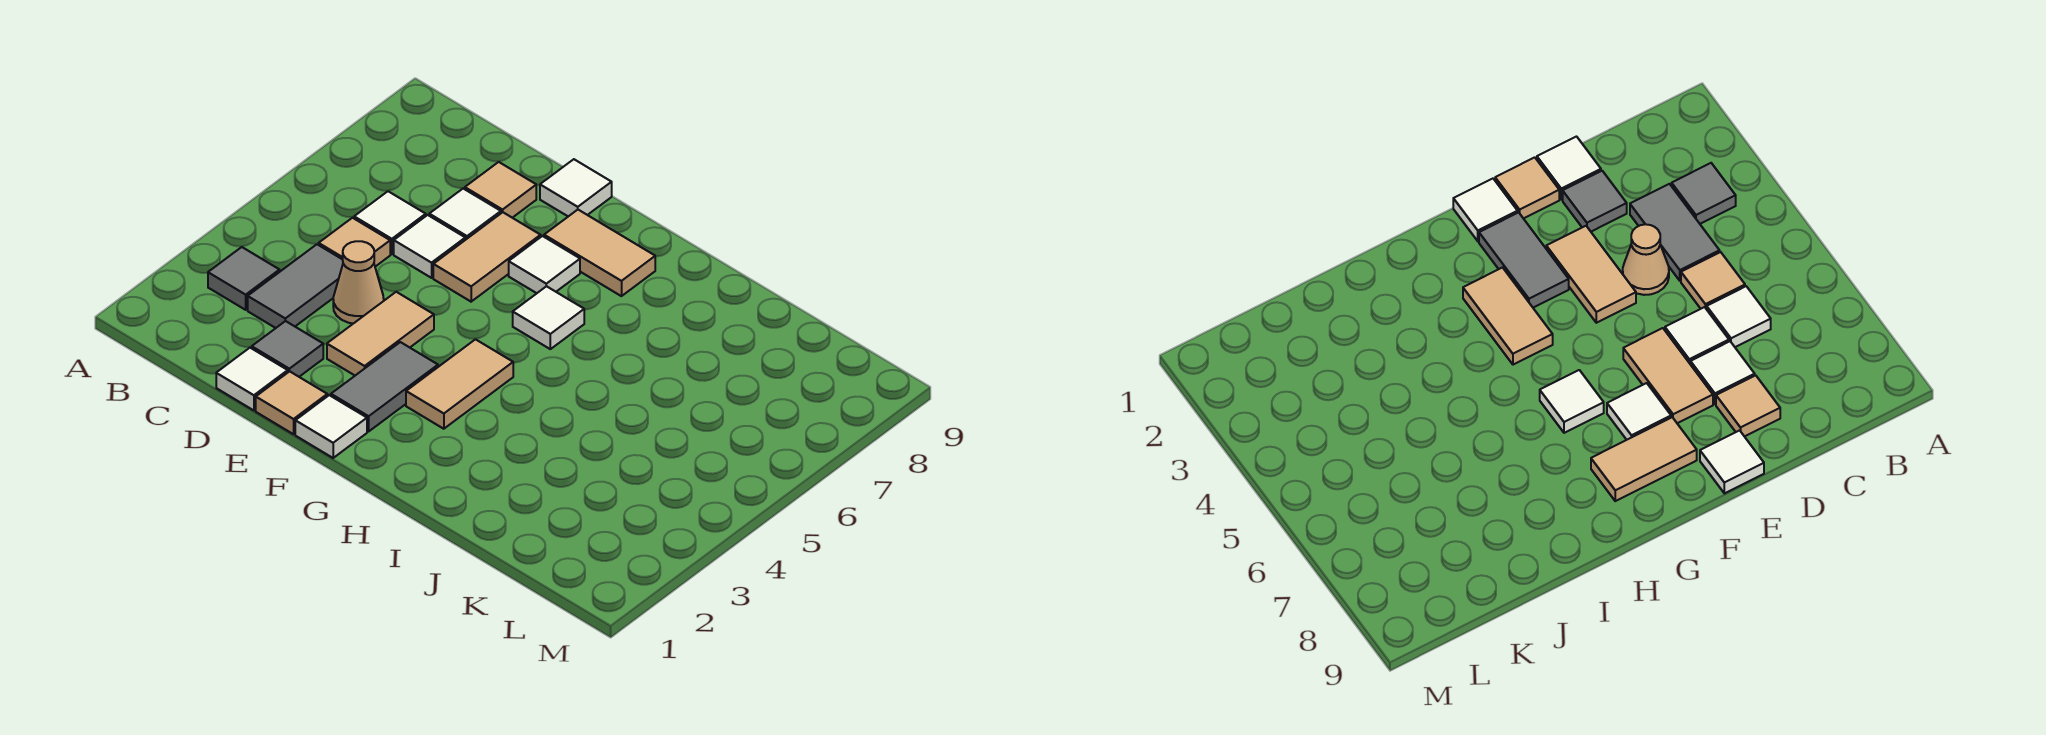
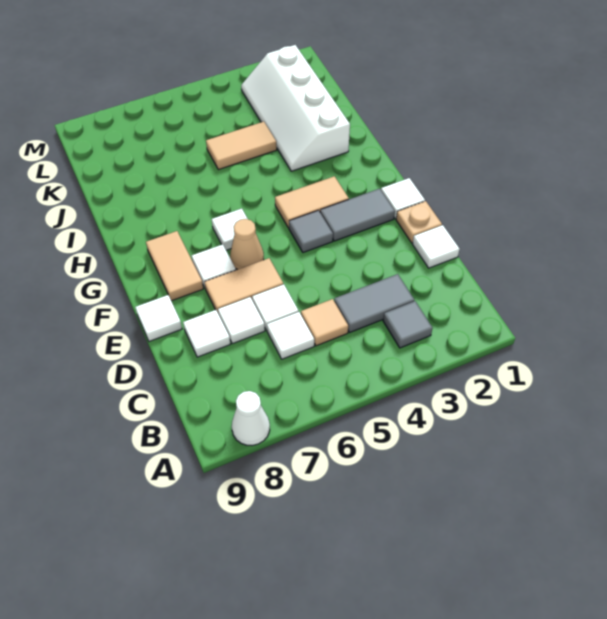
none -> white cone A8 level 1
grey tile D2 level 1 -> grey tile F4 level 1
tan cone D4 level 1 -> tan cone F6 level 1
tan tile D8 level 1 -> white tile D8 level 1
tan tile E1 level 1 -> tan plate E1 level 1
tan tile E3:E4 level 1 -> tan tile J4:J5 level 1
none -> white slope I2:L3 level 1 top 2

